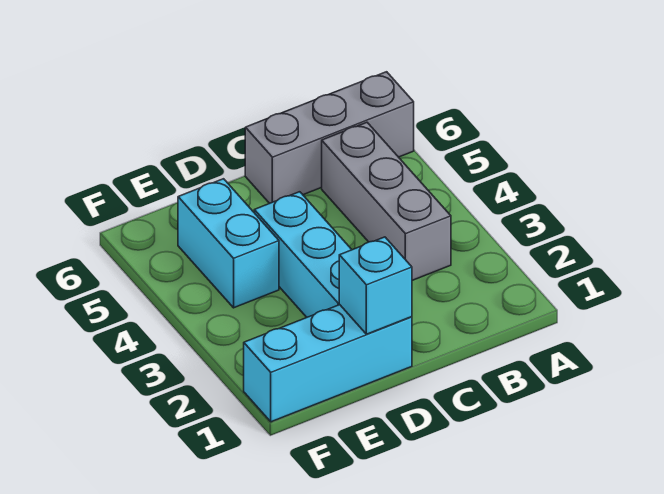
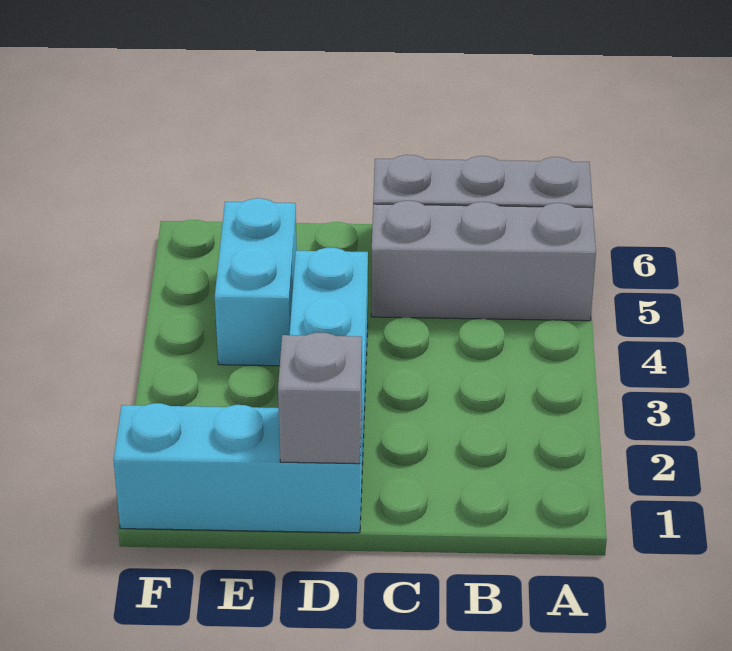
grey brick B3:B5 level 1 -> grey brick A5:C5 level 1
cyan brick D1 level 2 -> grey brick D1 level 2

